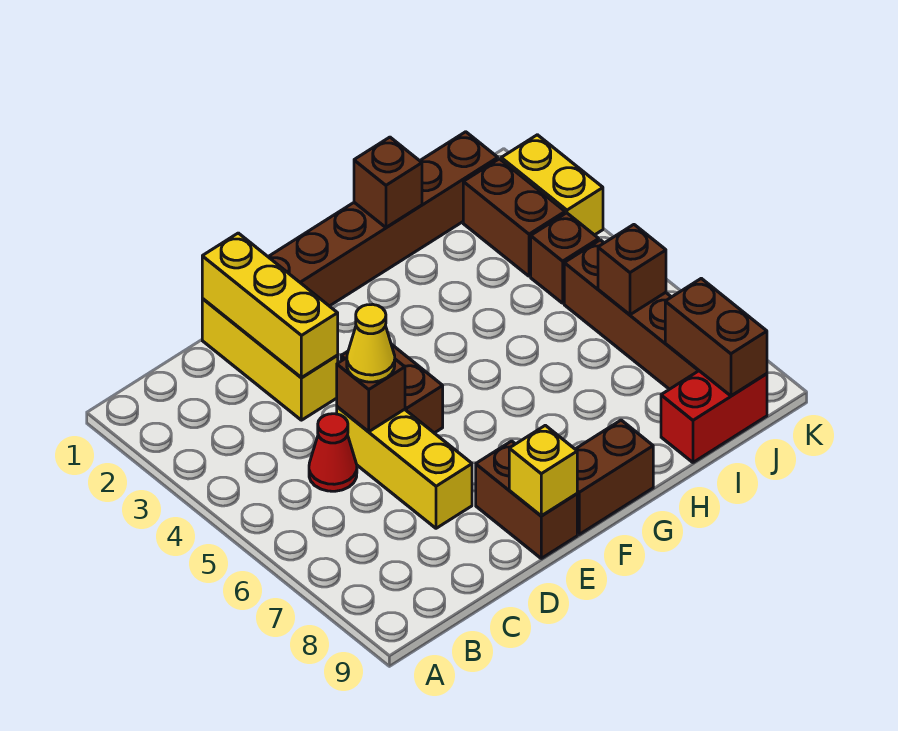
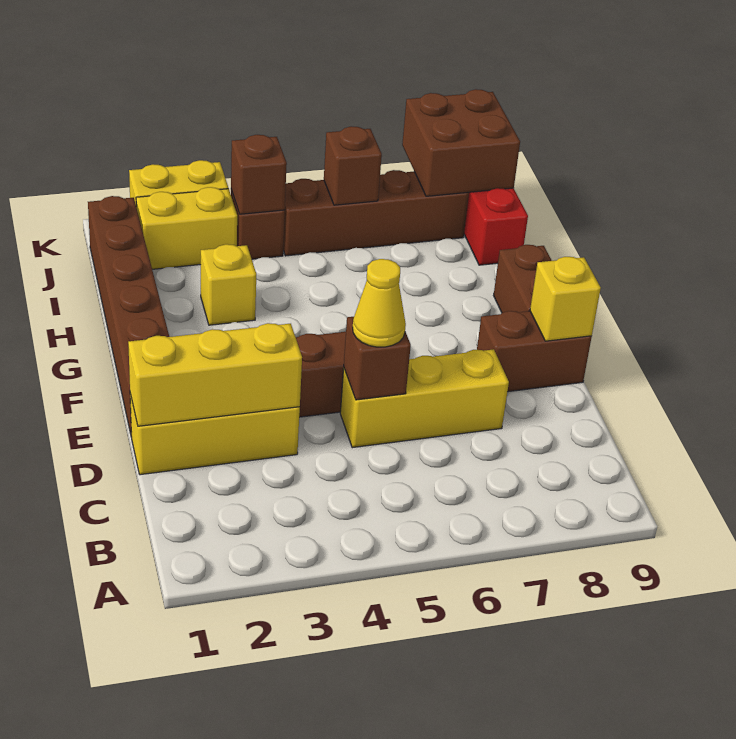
red cone C5 level 1 -> none
brown brick H1 level 2 -> brown brick J4 level 2
none -> yellow brick H3 level 1
brown brick J2:J3 level 1 -> yellow brick J2:J3 level 1
brown brick J8:J9 level 2 -> brown brick J8:K9 level 2

